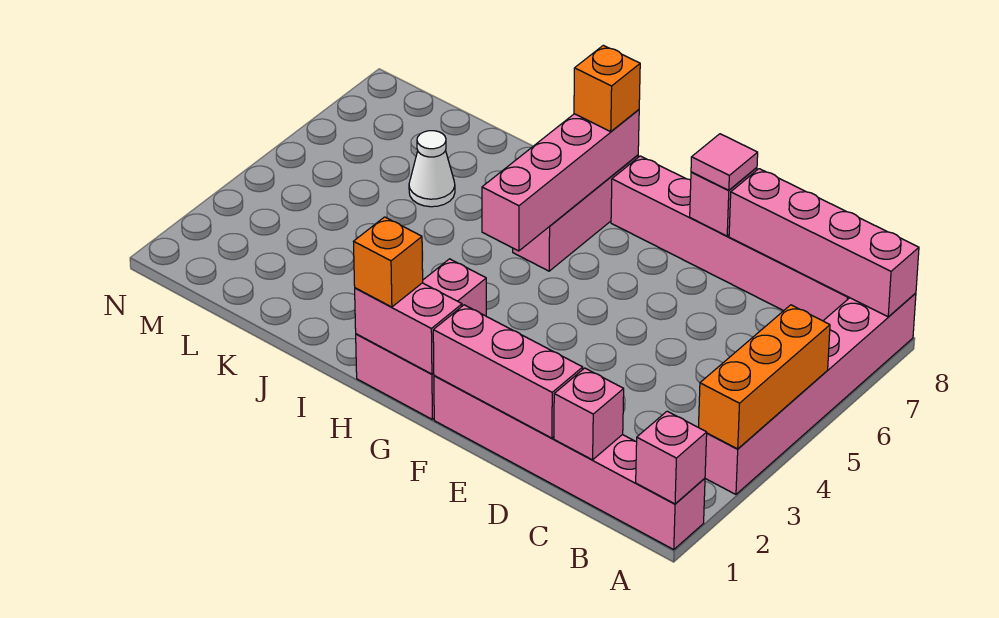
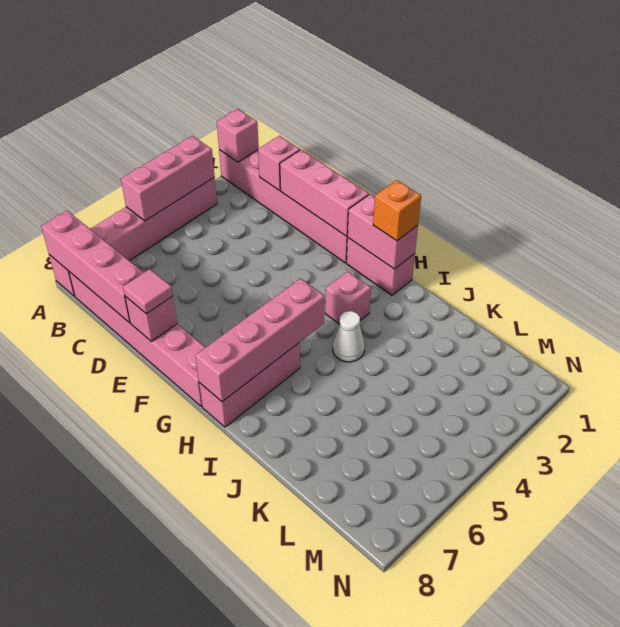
orange brick A3:A5 level 2 -> pink brick A3:A5 level 2
orange brick H8 level 3 -> none
white cone K6 level 1 -> white cone I4 level 1

